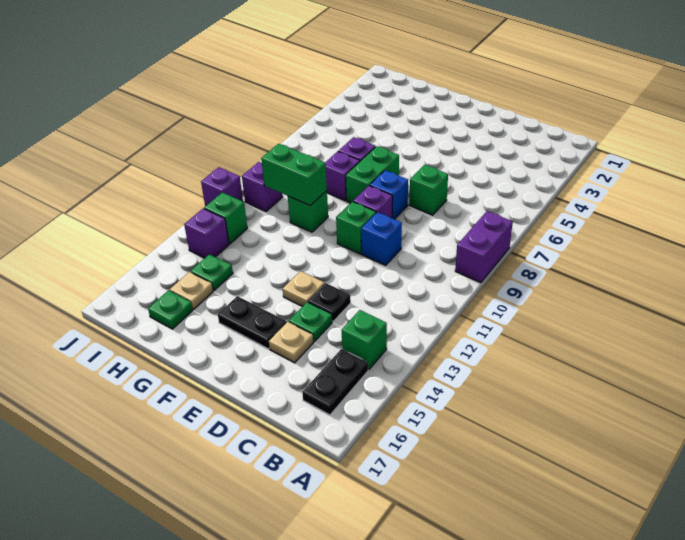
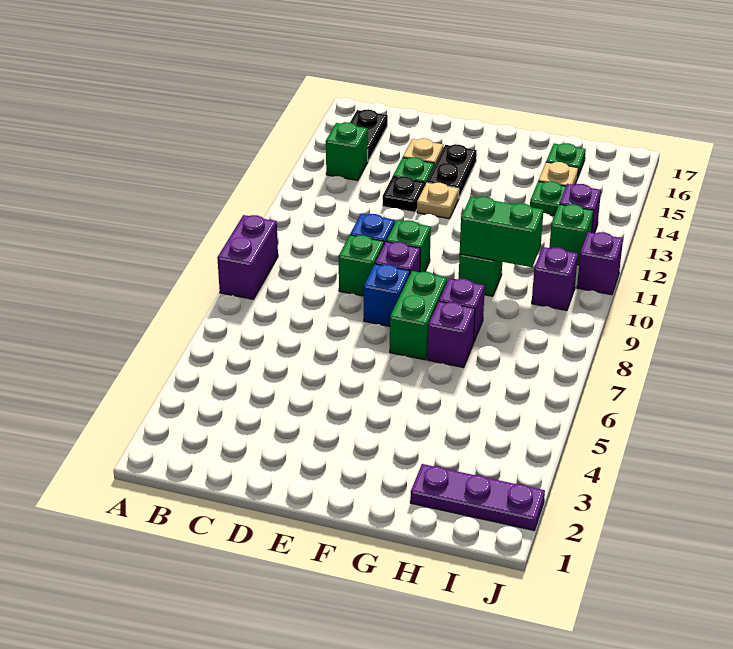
green brick D7 level 1 -> green brick D9 level 1
black plate E15:F15 level 1 -> black plate E14:E15 level 1
none -> purple plate H2:J2 level 1

